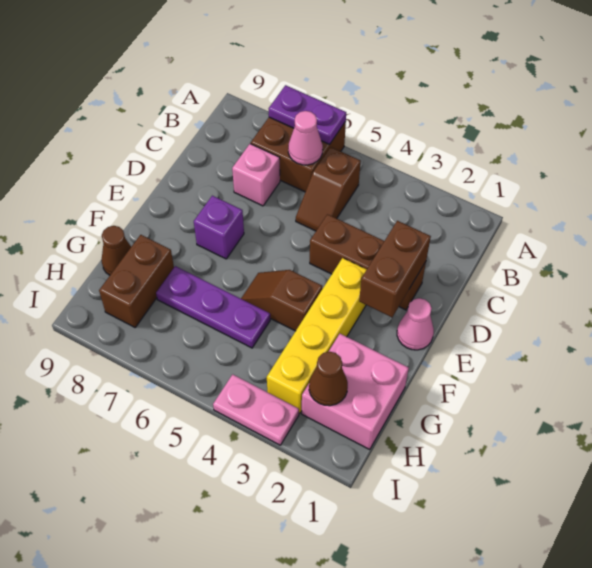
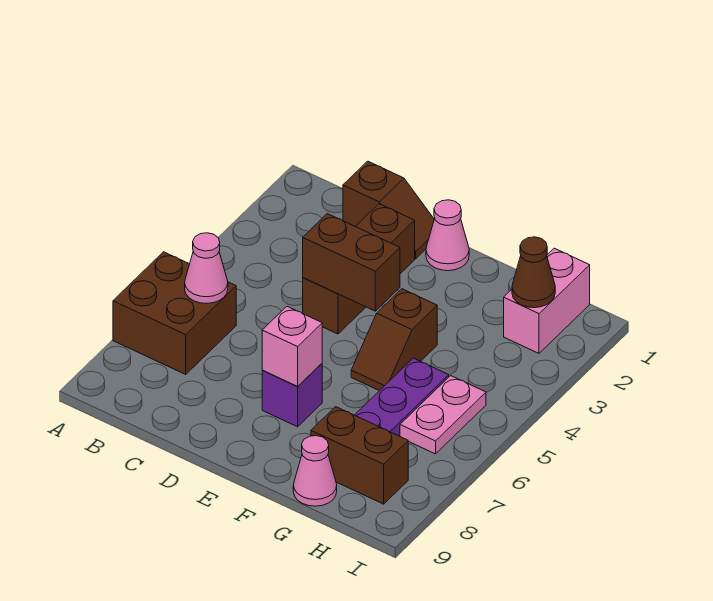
purple plate A6:A7 level 2 -> none
brown slope B5:C5 level 1 top B -> brown slope C1:D1 level 1 top C
pink brick C7 level 1 -> pink brick E7 level 2
brown brick D2:E2 level 2 -> brown brick D4:E4 level 2
yellow brick E3:H3 level 1 -> none
pink brick G1:H2 level 1 -> pink brick H1:H2 level 1
brown cone G9 level 1 -> pink cone G9 level 1
pink plate I3:I4 level 1 -> pink plate H5:H6 level 1

